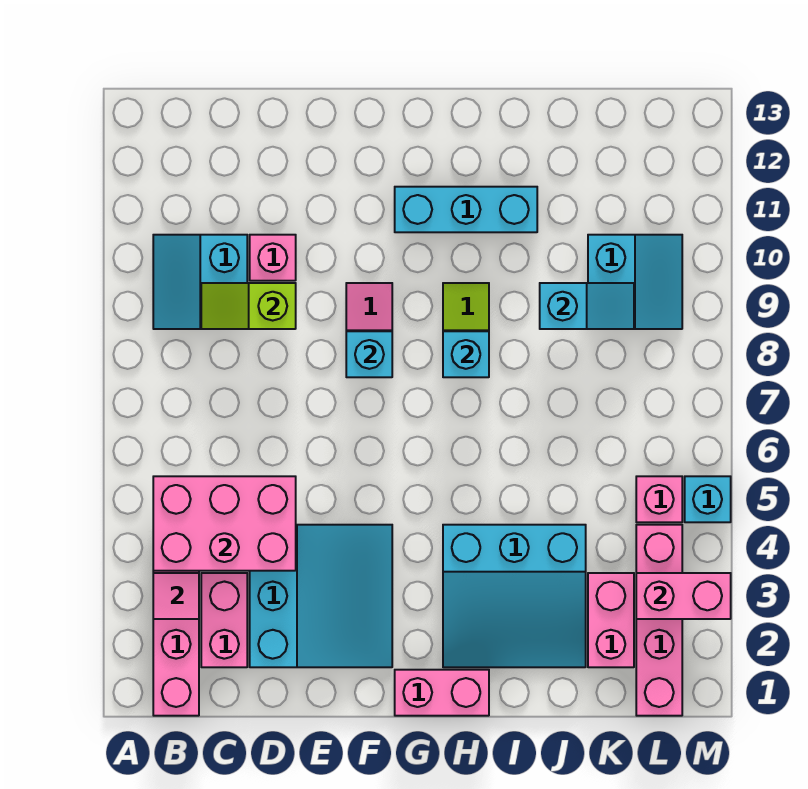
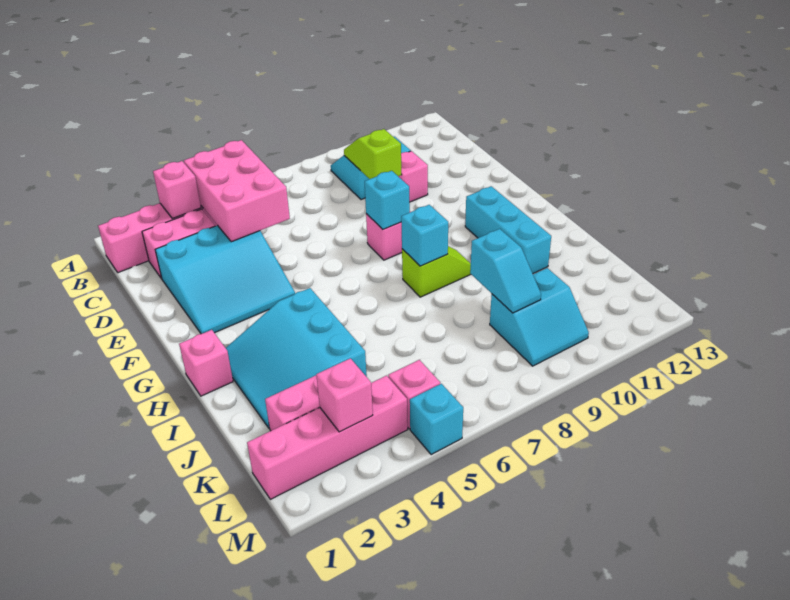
pink tile B3 level 2 -> pink brick B3 level 2
pink brick G1:H1 level 1 -> pink brick H1 level 1
pink brick L3:M3 level 2 -> pink brick L3 level 2

